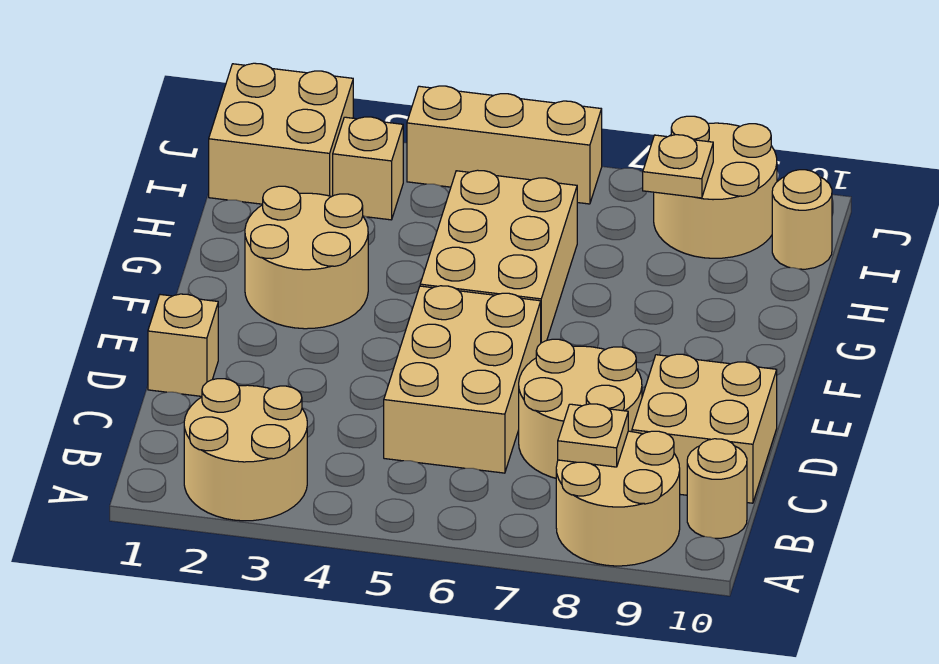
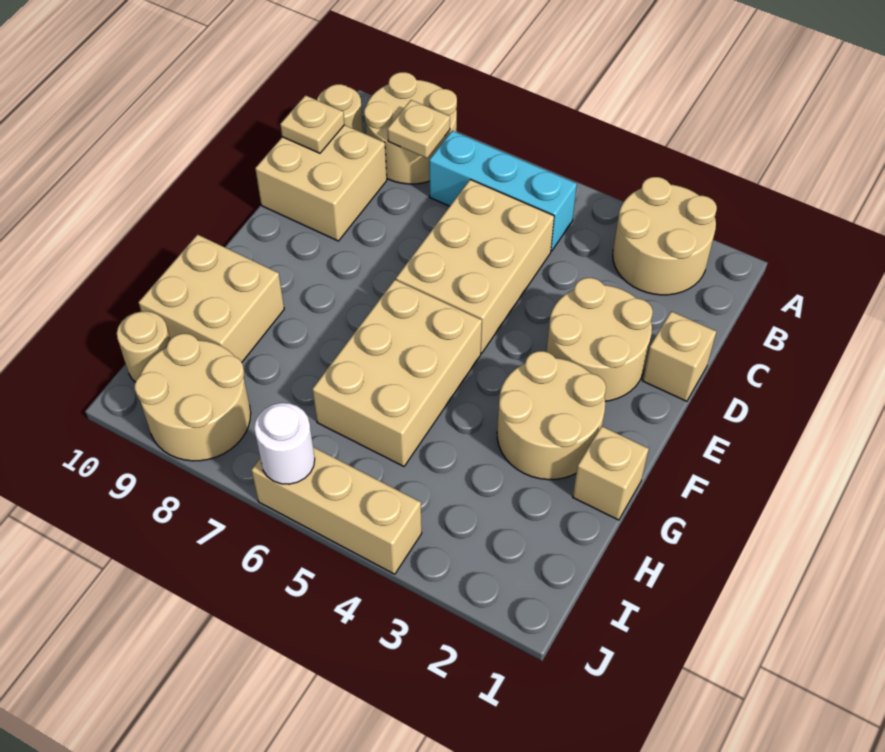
none -> cyan brick B5:B7 level 1
tan round brick C7:D8 level 1 -> tan round brick D2:E3 level 1
tan brick I1:J2 level 1 -> tan brick G9:H10 level 1
tan brick I3 level 1 -> tan brick G1 level 1
tan plate I8 level 2 -> tan plate C10 level 2
none -> white round brick J6 level 2

